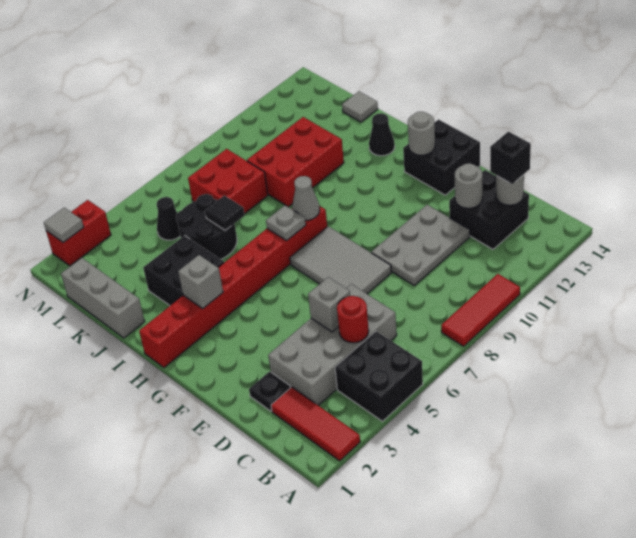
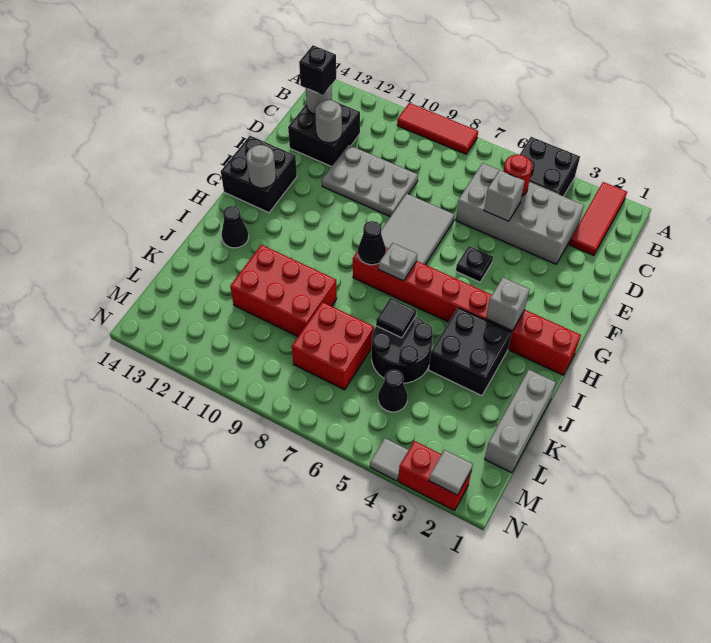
black plate D2 level 1 -> black plate F5 level 1
grey cone H8 level 2 -> black cone H8 level 2
grey tile K14 level 1 -> grey tile N4 level 1

